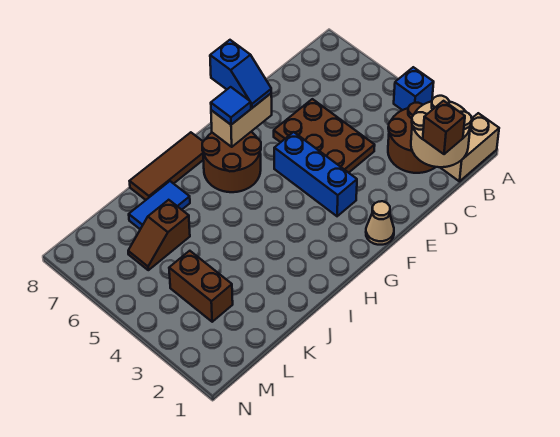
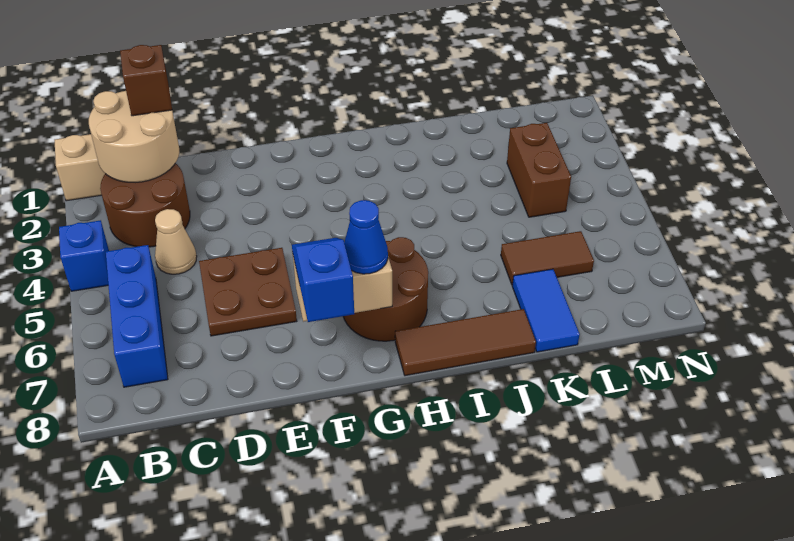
brown plate D4:E6 level 1 -> brown plate D5:E6 level 1
tan cone F1 level 1 -> tan cone C4 level 1
blue brick F3:F5 level 1 -> blue brick B5:B7 level 1
blue tile G7 level 3 -> blue cone G7 level 3
blue tile J7:K7 level 1 -> blue tile K7:K8 level 1
brown slope K6:L6 level 1 top K -> brown tile K6:L6 level 1

